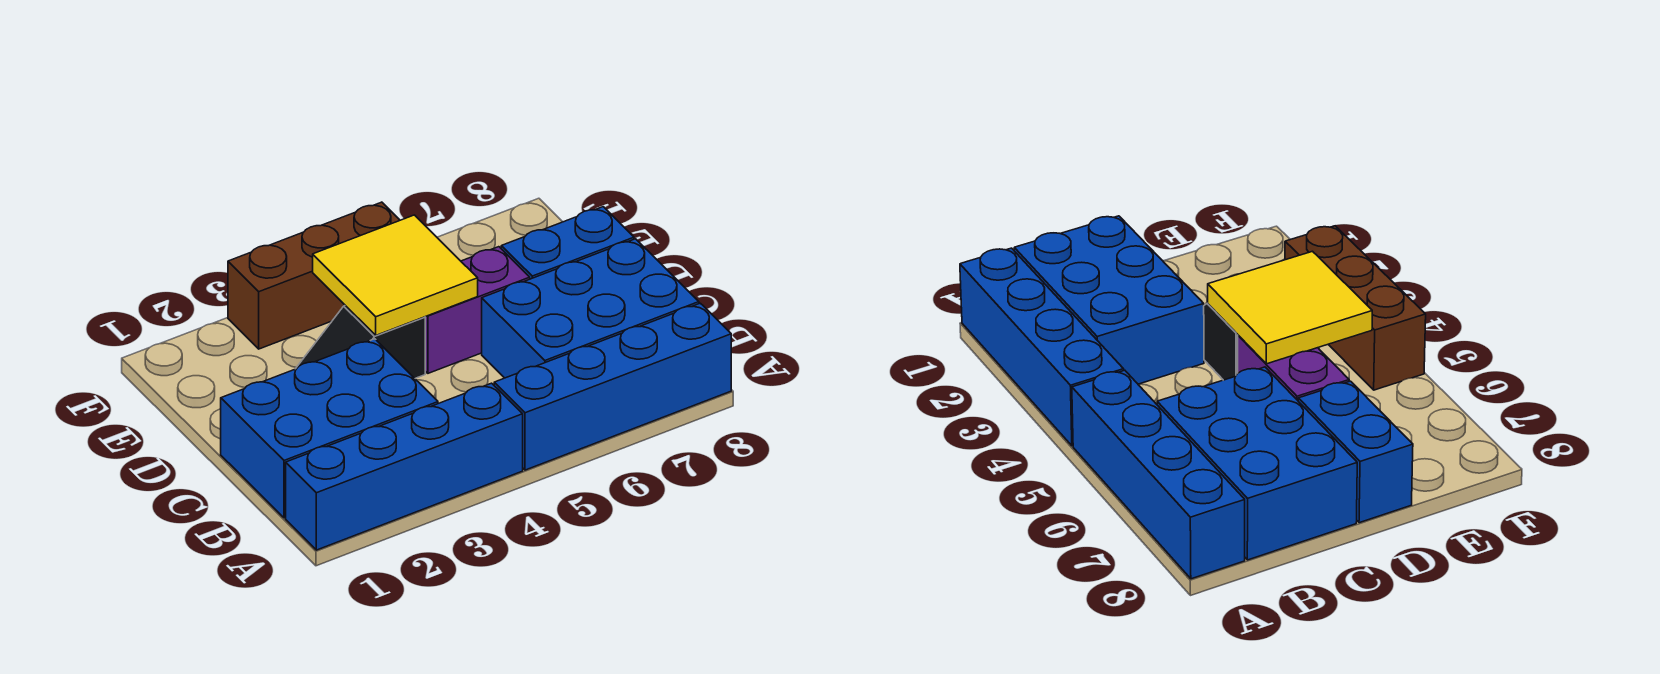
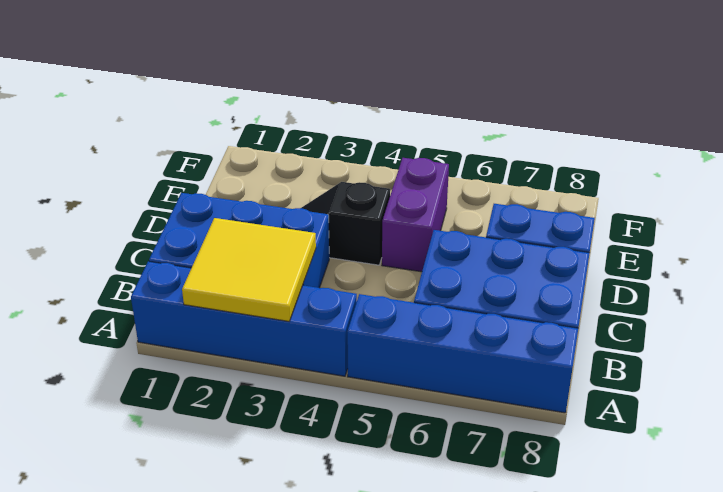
yellow tile D4:E5 level 2 -> yellow tile A2:B3 level 2
purple brick D5:D6 level 1 -> purple brick D5:E5 level 1
brown brick F3:F5 level 1 -> none

